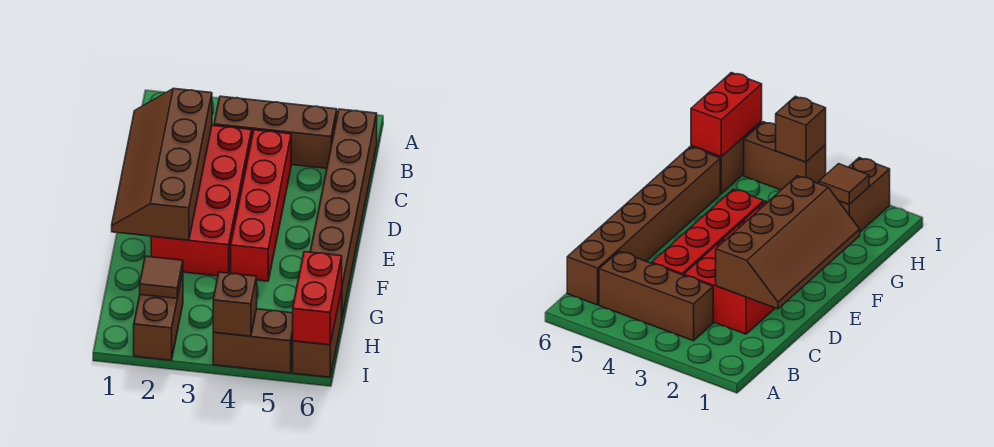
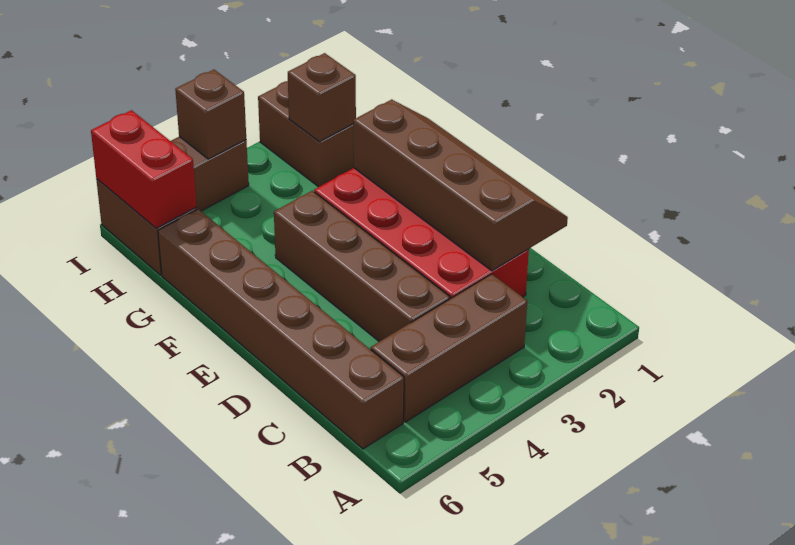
red brick C4:F4 level 1 -> brown brick C4:F4 level 1
brown tile H2 level 2 -> brown brick H2 level 2

